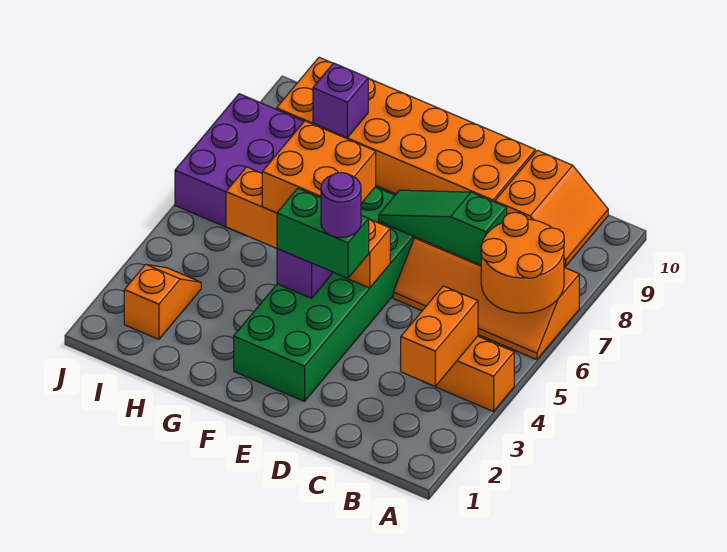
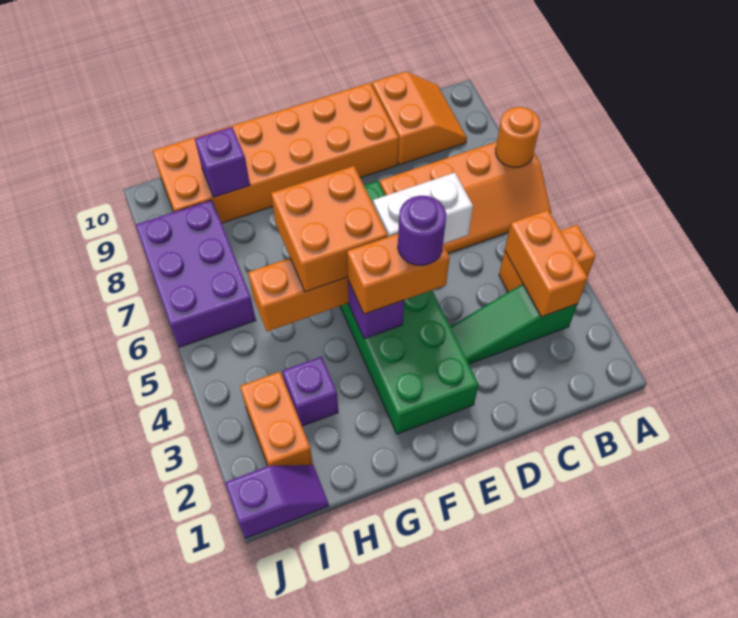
orange round brick A6:B7 level 2 -> orange round brick A7 level 2
green slope C7:E7 level 2 top C -> green slope B3:D3 level 1 top B
none -> white brick D5:E5 level 3
green brick E4:F4 level 3 -> orange brick E4:F4 level 3
none -> purple brick H3 level 1
none -> purple slope I1:J1 level 1 top J
orange slope I2:I3 level 1 top 2 -> orange brick I2:I3 level 1

